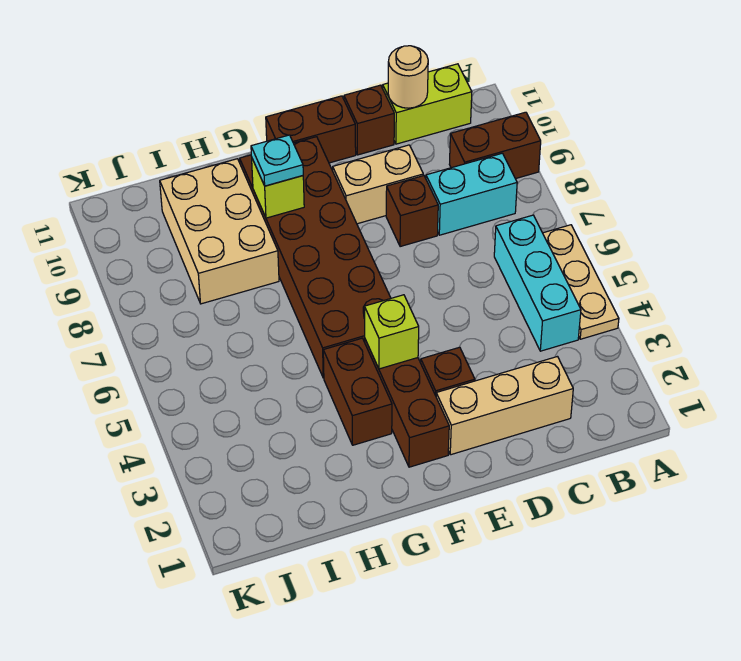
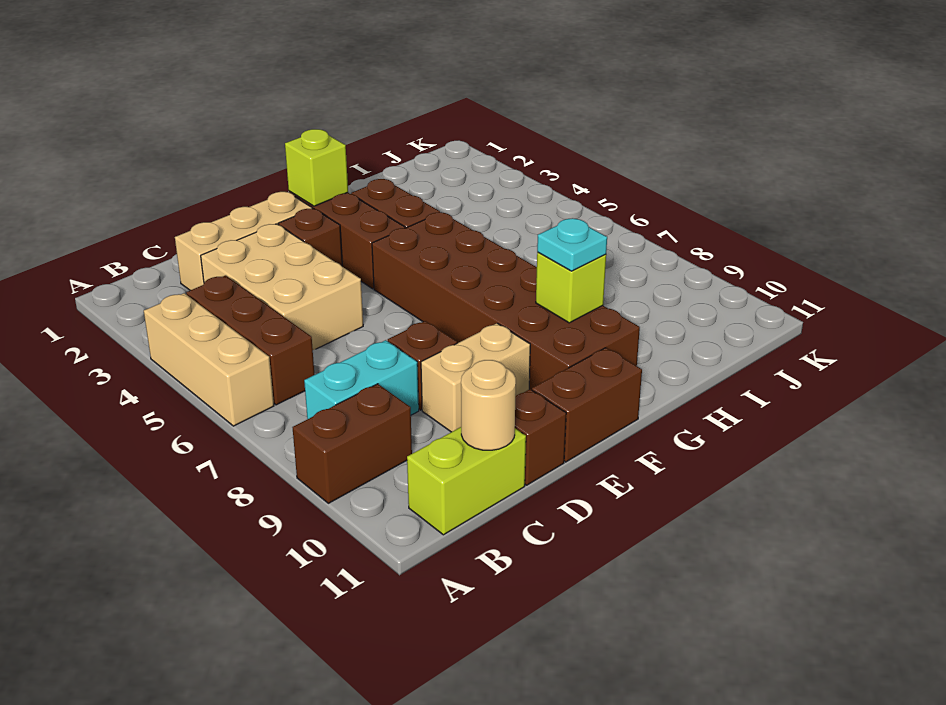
tan plate A4:A6 level 1 -> tan brick A4:A6 level 1
cyan brick B4:B6 level 1 -> brown brick B4:B6 level 1
lime brick F4 level 2 -> lime brick F2 level 2
tan brick H8:I10 level 1 -> tan brick C3:D5 level 1

